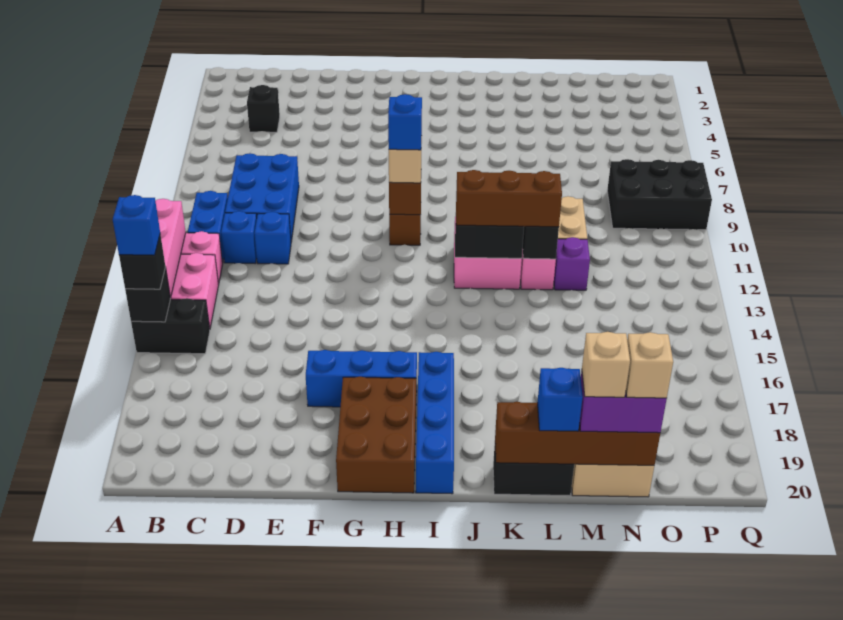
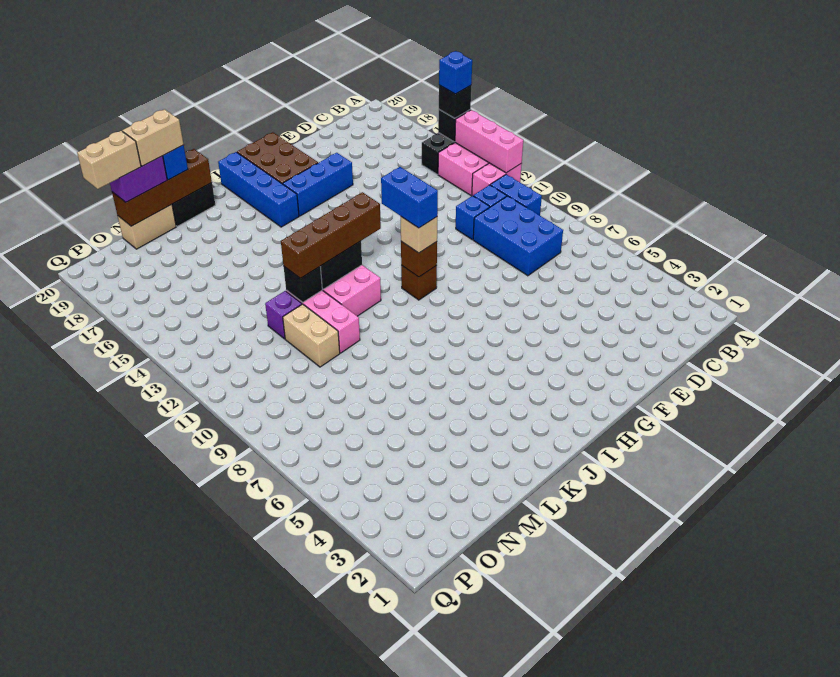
black brick C4 level 1 -> none
blue brick H10 level 4 -> blue brick H10:H11 level 4
brown brick J12:L12 level 3 -> brown brick I12:L12 level 3
tan brick M20 level 4 -> tan brick L20:M20 level 4
tan brick N20 level 4 -> tan brick N20:O20 level 4
black brick O8:Q9 level 1 -> none

